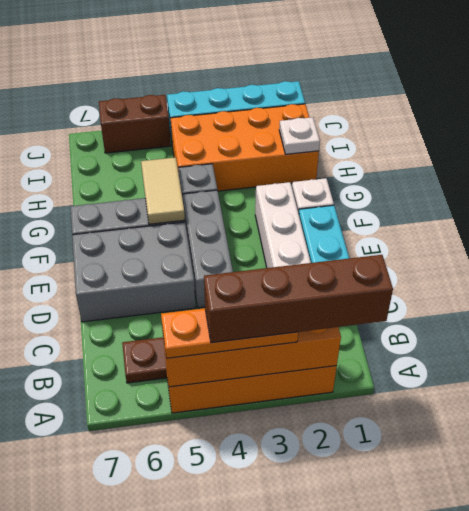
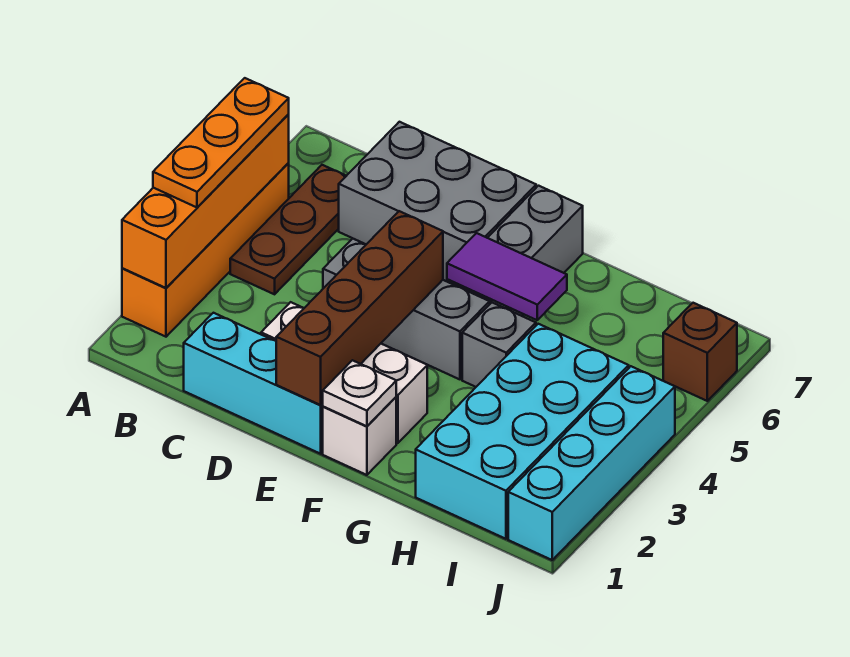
brown brick A1:A4 level 4 -> brown brick E1:E4 level 2
grey brick D5:E7 level 1 -> grey brick C6:E7 level 1
tan tile F5:G5 level 2 -> purple tile F5:G5 level 2
orange brick H1:I4 level 1 -> cyan brick H1:I4 level 1
white plate H1 level 2 -> white plate F1 level 2
brown brick J5:J6 level 1 -> brown brick J6 level 1

